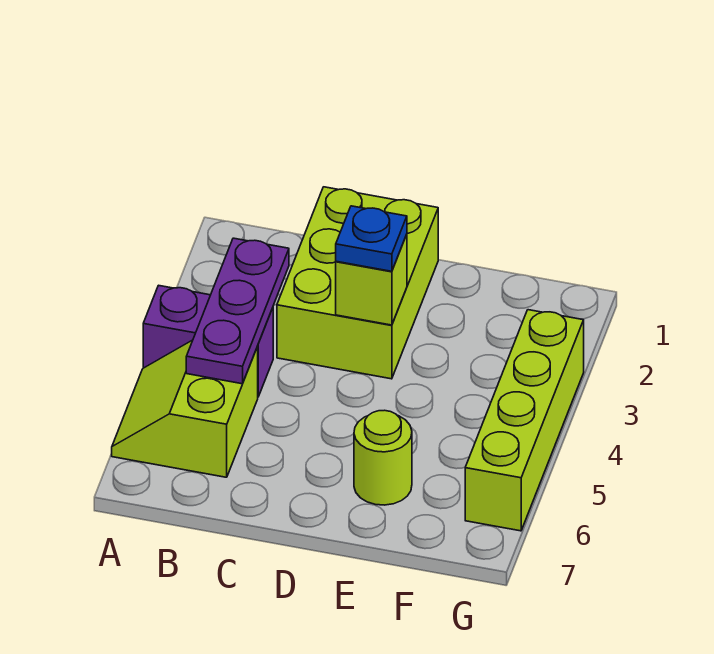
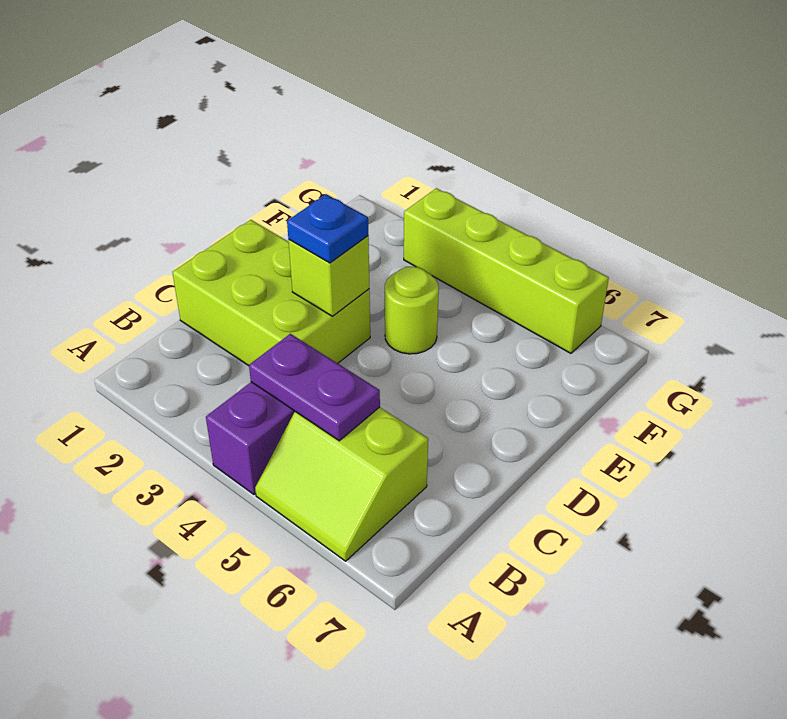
purple plate B3:B5 level 2 -> purple plate B4:B5 level 2
lime round brick E6 level 1 -> lime round brick E4 level 1

